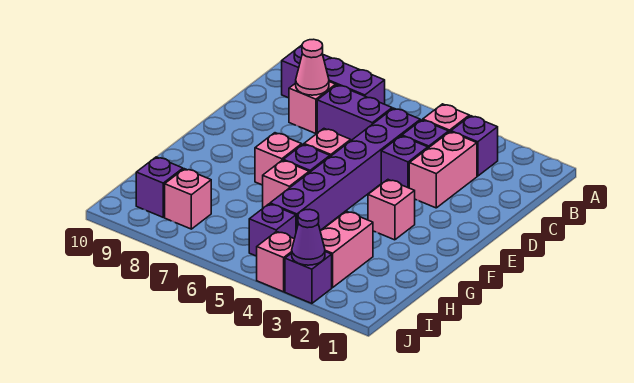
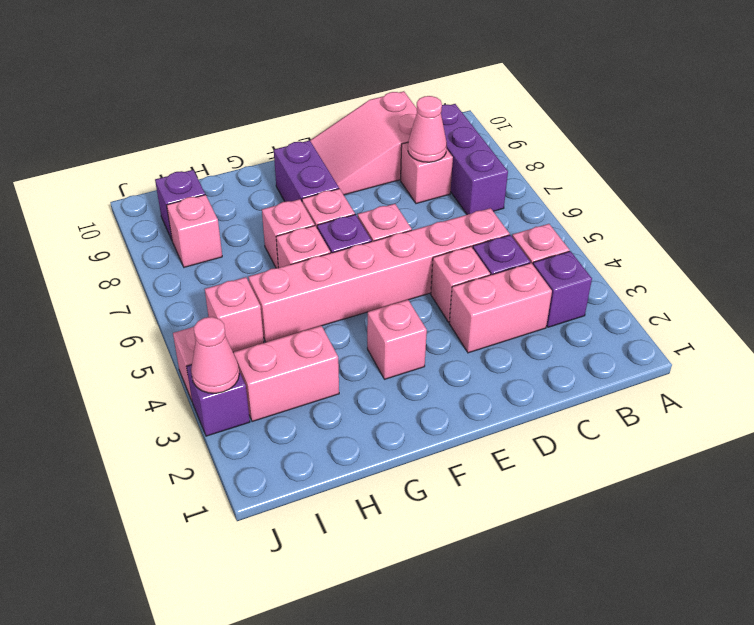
purple brick C5:H5 level 1 -> pink brick C5:H5 level 1
purple brick C6:C7 level 1 -> purple brick F8:F9 level 1
none -> pink slope C9:E10 level 1 top C
purple brick D4 level 1 -> pink brick D4 level 1
none -> pink brick G7 level 1
purple brick I5 level 1 -> pink brick I5 level 1
purple cone J3 level 2 -> pink cone J3 level 2

